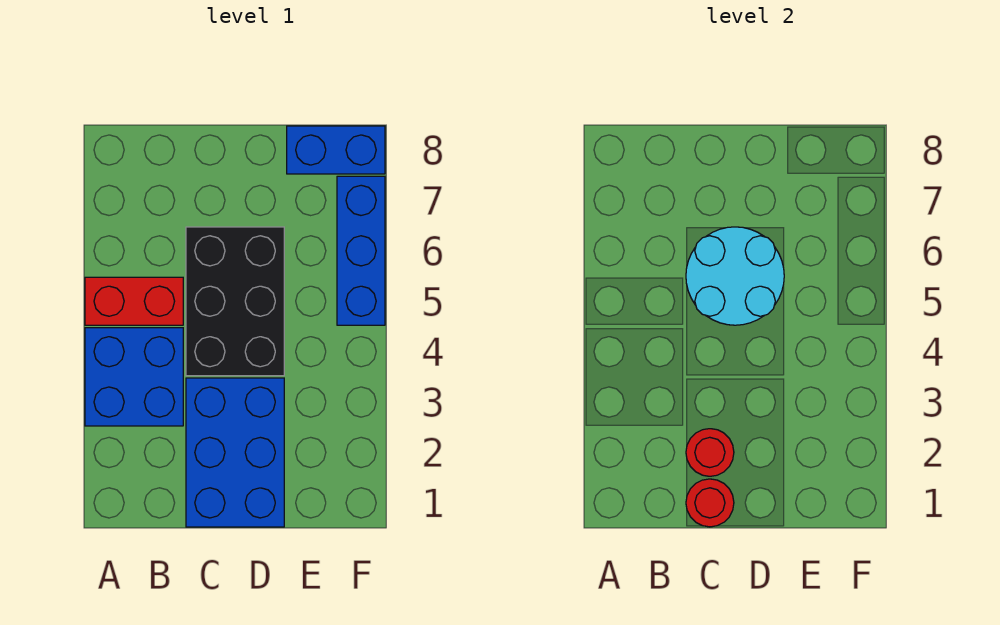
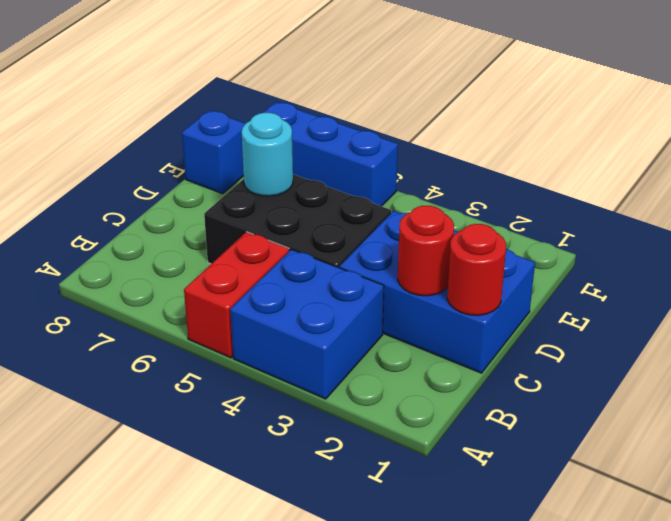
cyan round brick C5:D6 level 2 -> cyan round brick D6 level 2
blue brick E8:F8 level 1 -> blue brick E8 level 1

